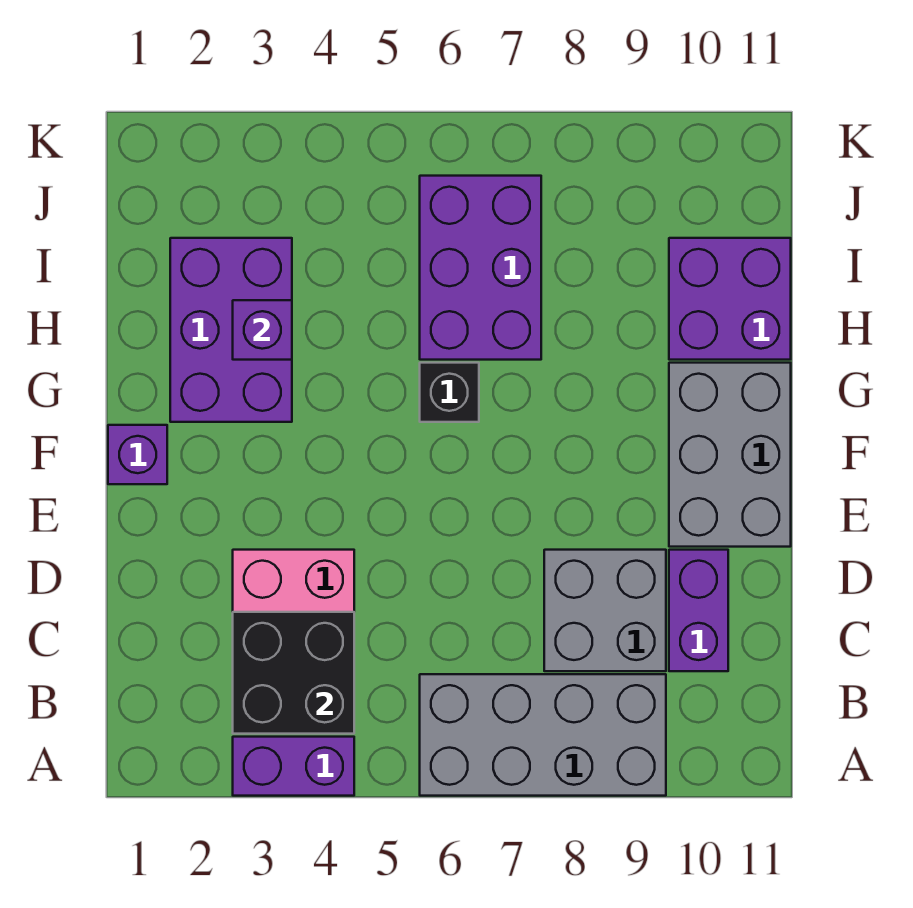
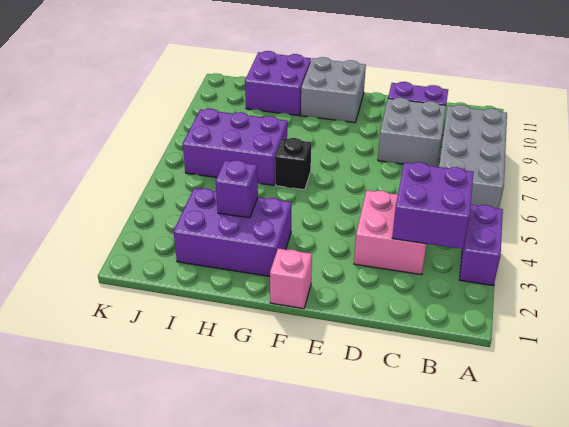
black brick B3:C4 level 2 -> purple brick B3:C4 level 2
grey brick E10:G11 level 1 -> grey brick F10:G11 level 1
purple brick F1 level 1 -> pink brick F1 level 1

